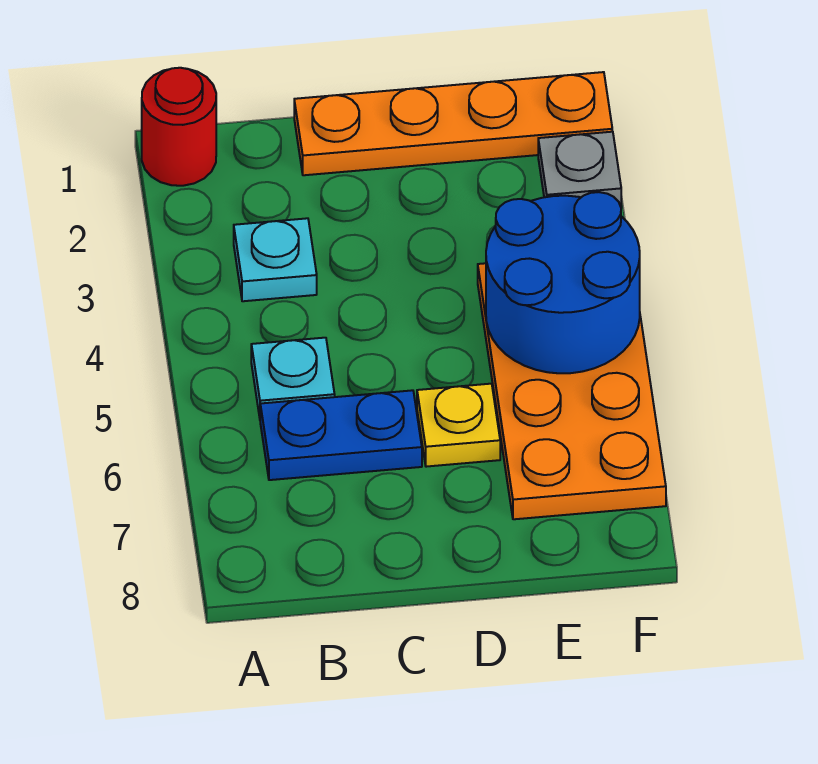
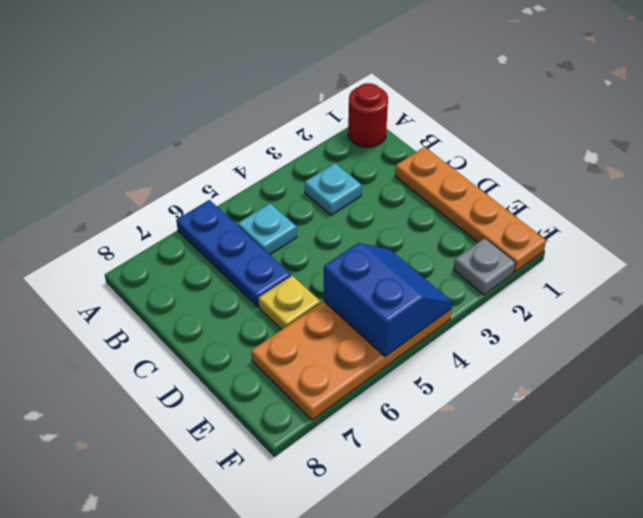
blue plate B6:C6 level 1 -> blue plate A6:C6 level 1
blue round brick E4:F5 level 2 -> blue slope E4:F5 level 2 top 5

